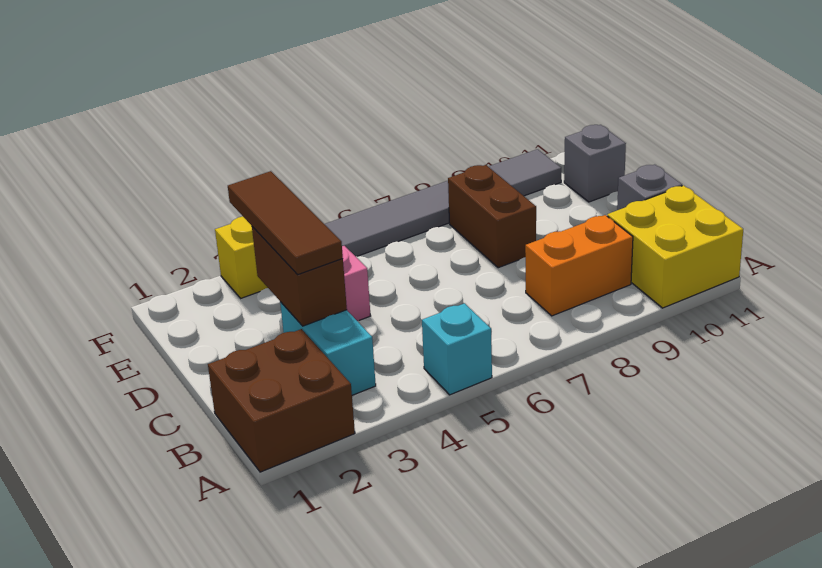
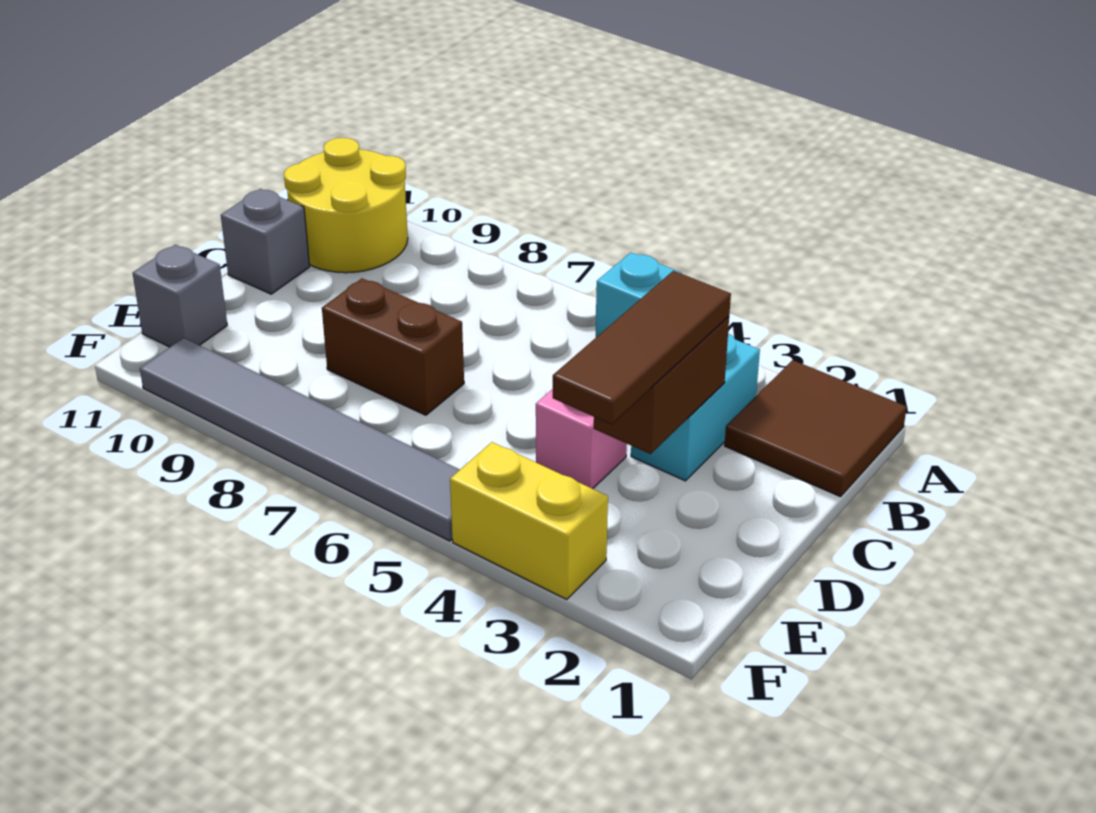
brown brick A1:B2 level 1 -> brown tile A1:B2 level 1
yellow brick A10:B11 level 1 -> yellow round brick A10:B11 level 1
orange brick B8:B9 level 1 -> none
brown brick D8:E8 level 1 -> brown brick D7:D8 level 1

